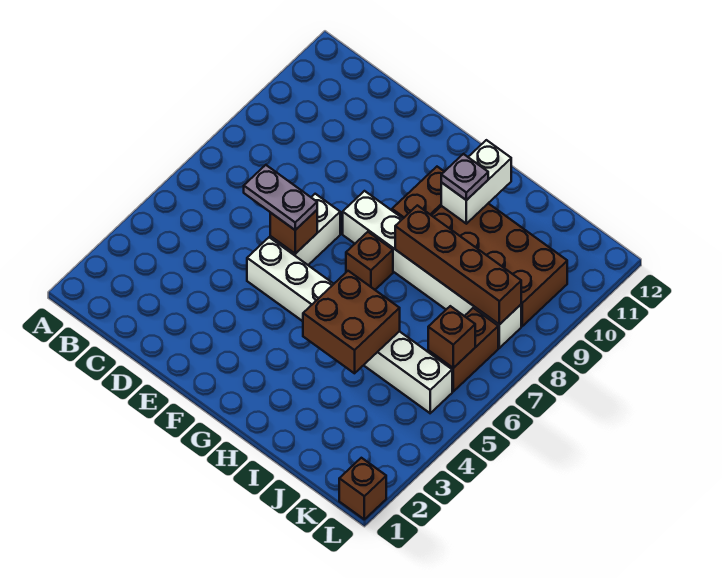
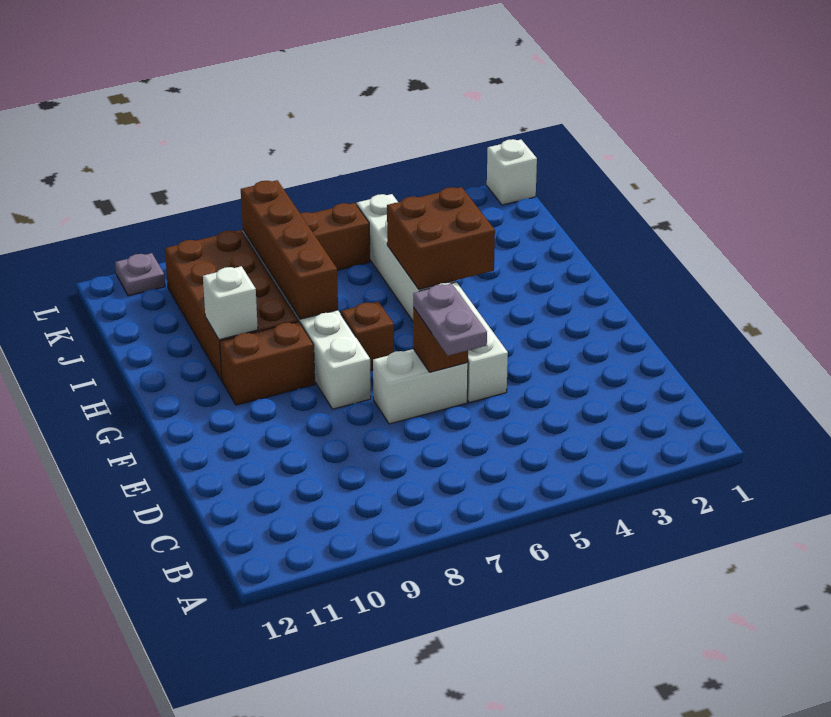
white brick H10:H11 level 2 -> white brick H10 level 2
grey plate H10 level 3 -> grey plate L11 level 1
brown brick K6 level 2 -> none
brown brick L1 level 1 -> white brick L1 level 1

